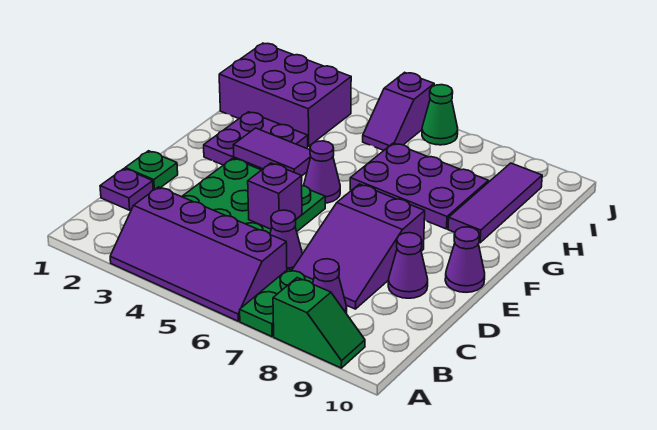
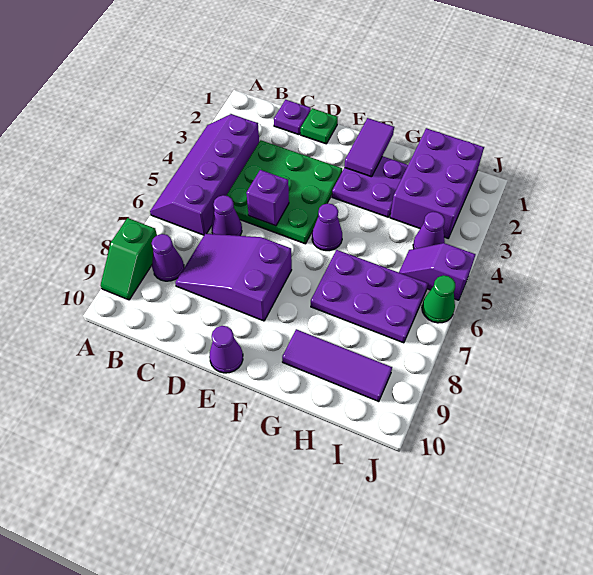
green plate A7:B7 level 1 -> none
purple cone D9 level 1 -> purple cone I4 level 1
purple tile F3:F4 level 2 -> purple tile F1:F2 level 2
purple plate G6:H8 level 1 -> purple plate G6:I7 level 1

